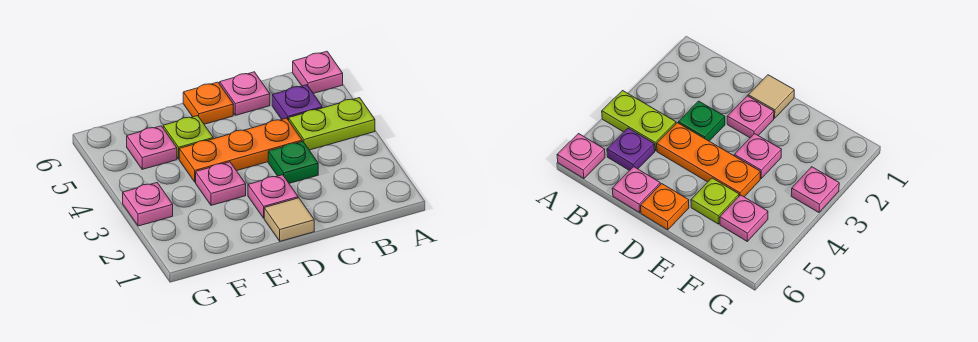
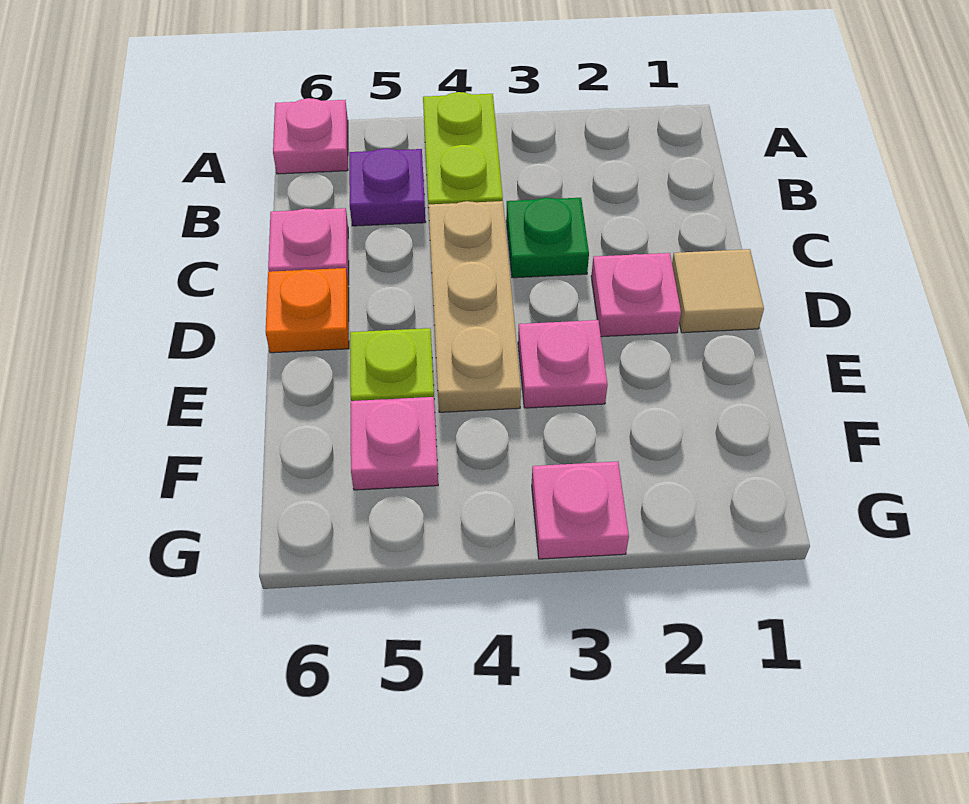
orange plate C4:E4 level 1 -> tan plate C4:E4 level 1

